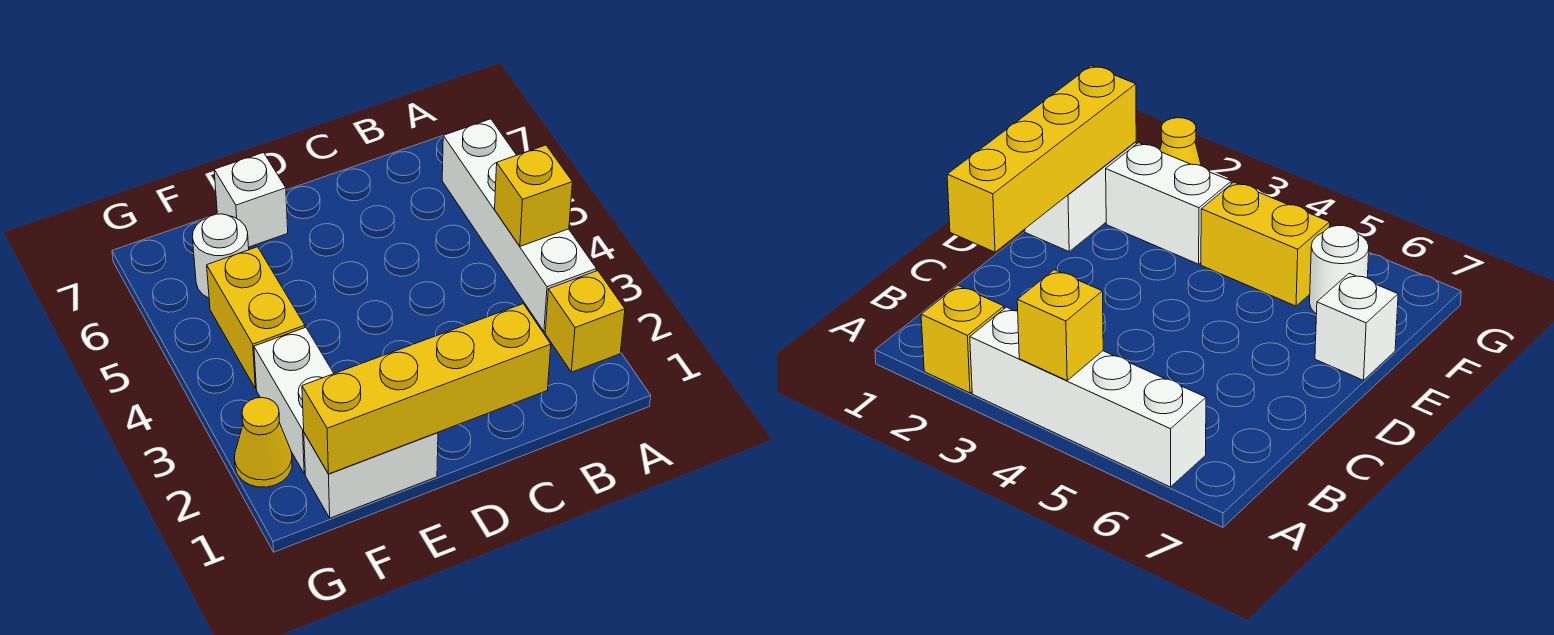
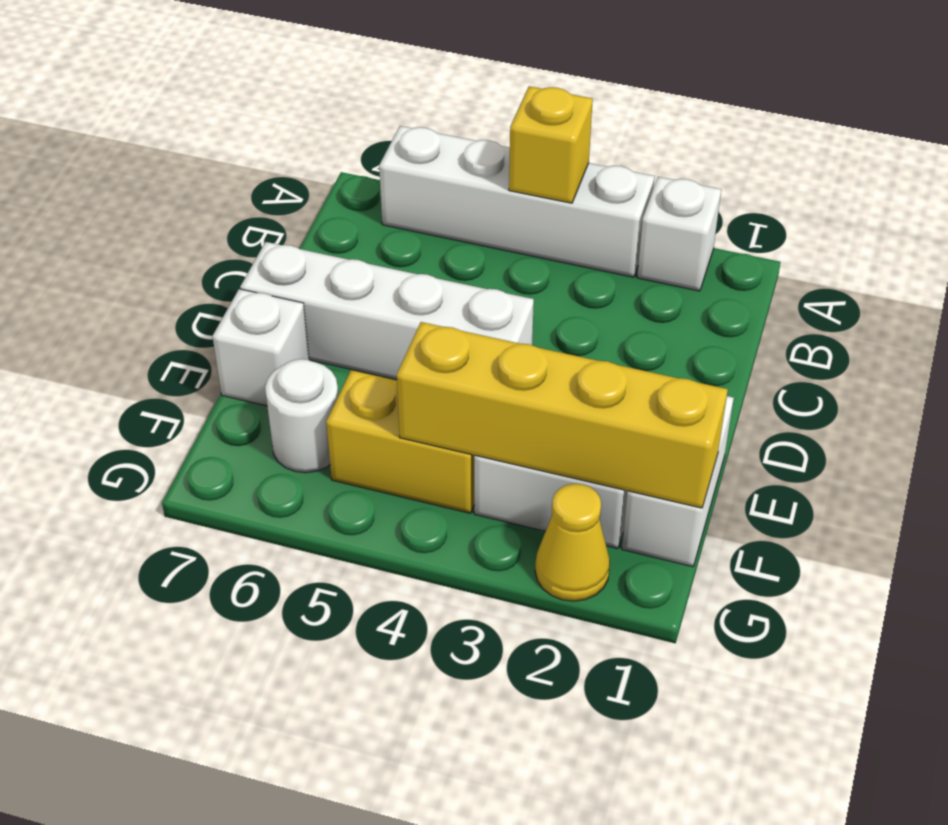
yellow brick A2 level 1 -> white brick A2 level 1
yellow brick C1:F1 level 2 -> yellow brick F1:F4 level 2
none -> white brick D4:D7 level 1

